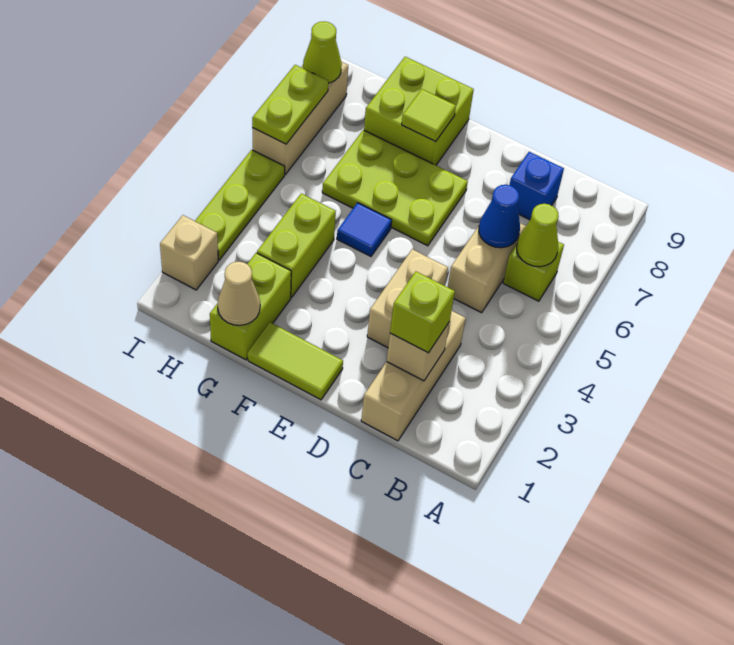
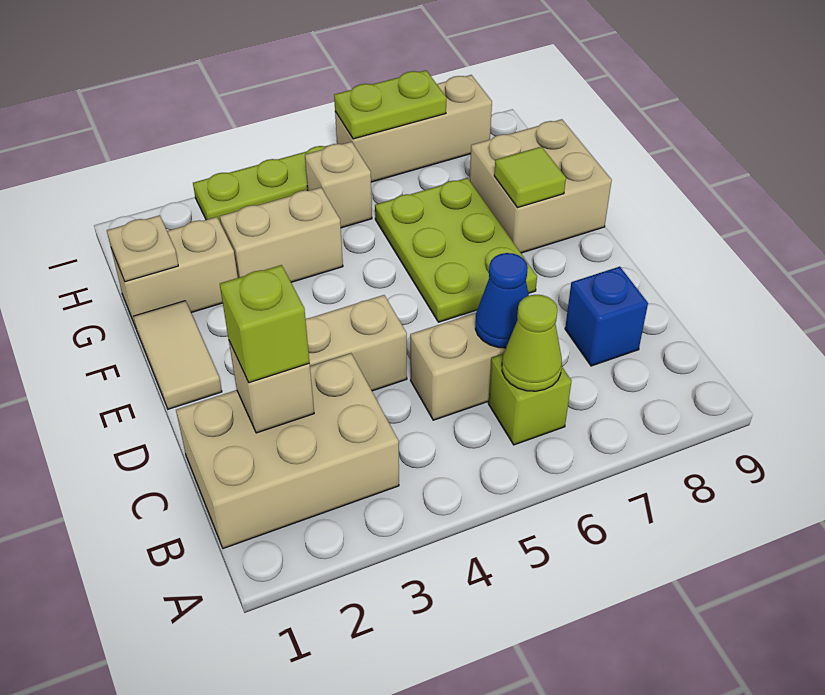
tan brick C1:C3 level 1 -> tan brick B1:C3 level 1
lime tile E1:F1 level 1 -> tan tile E1:F1 level 1
blue tile F5 level 1 -> none
lime brick F8:G9 level 1 -> tan brick F8:G9 level 1
lime brick G1:G2 level 1 -> tan brick G1:G2 level 1
tan cone G1 level 2 -> tan plate G1 level 2
lime brick G3:G4 level 1 -> tan brick G3:G4 level 1
tan brick I2 level 1 -> tan brick H5 level 1
lime cone I8 level 2 -> none

